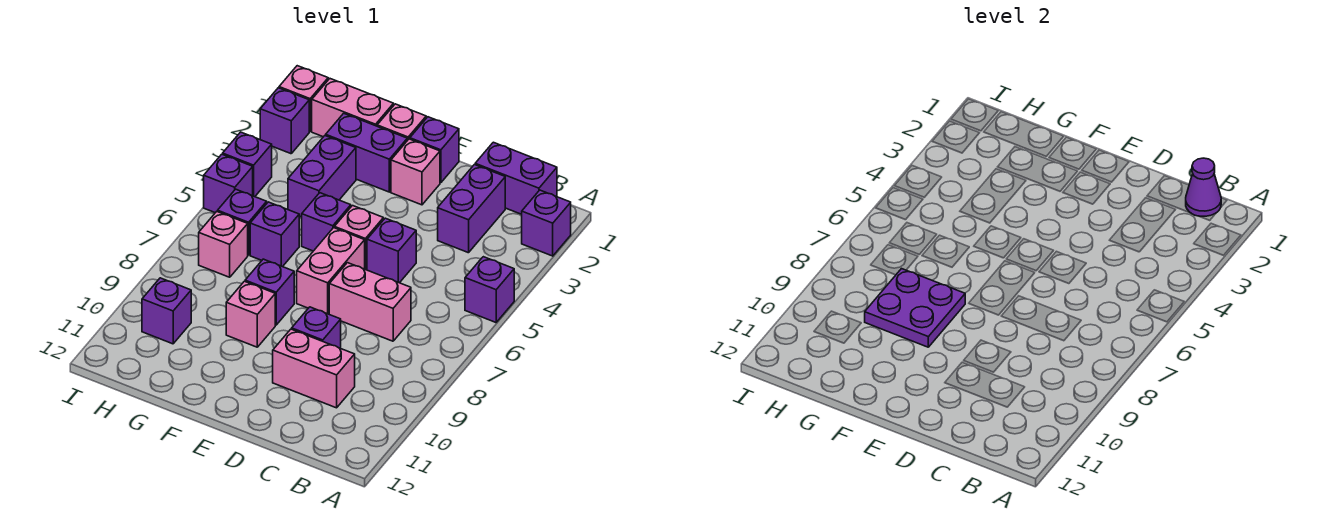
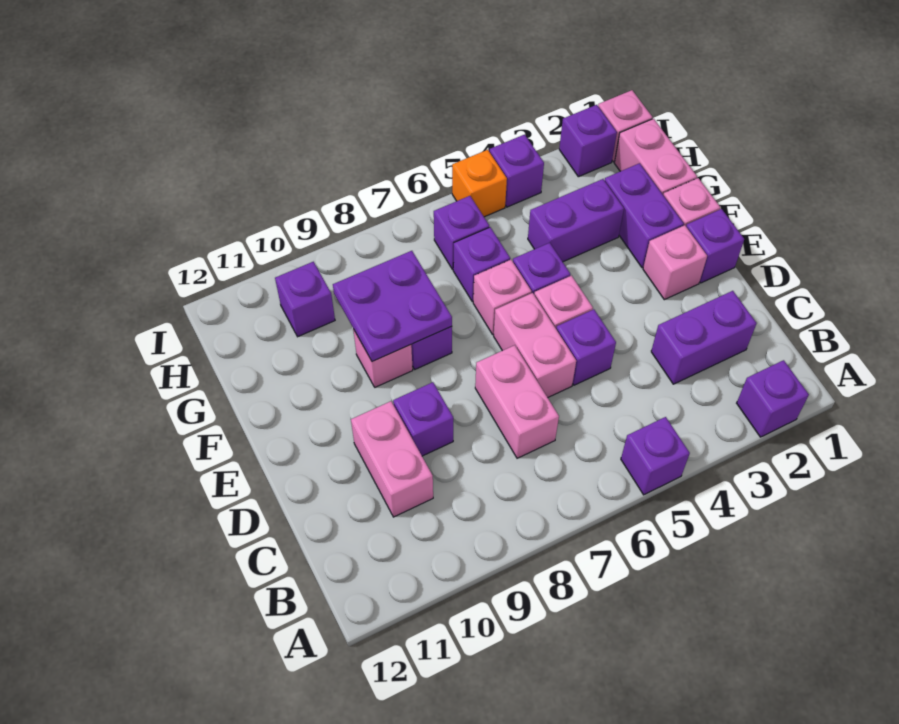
purple brick B1:C1 level 1 -> none
purple cone B1 level 2 -> none
pink brick E6:E7 level 1 -> pink brick D6:E6 level 1
pink brick H7 level 1 -> pink brick F6 level 1
purple brick I5 level 1 -> orange brick I5 level 1

